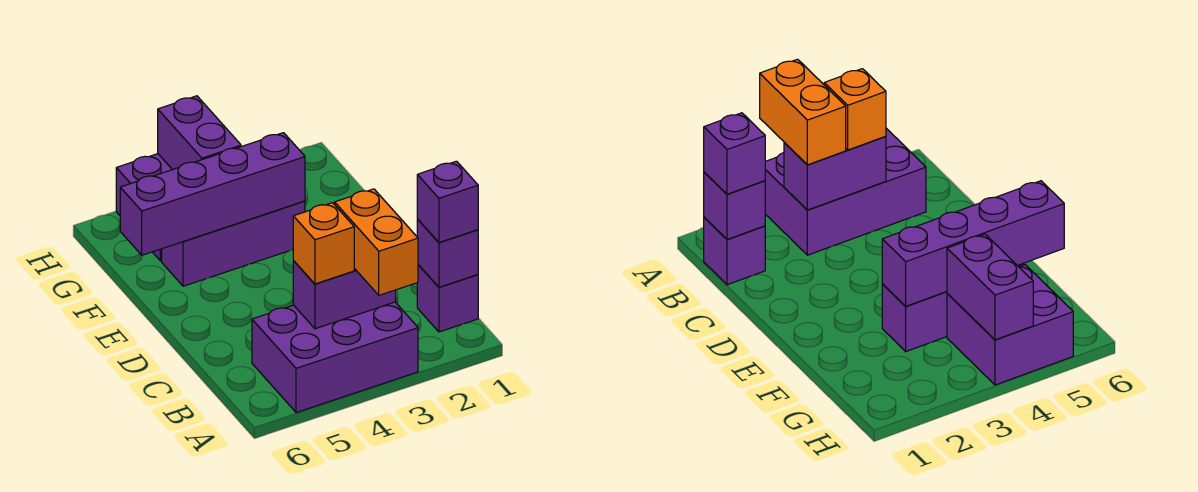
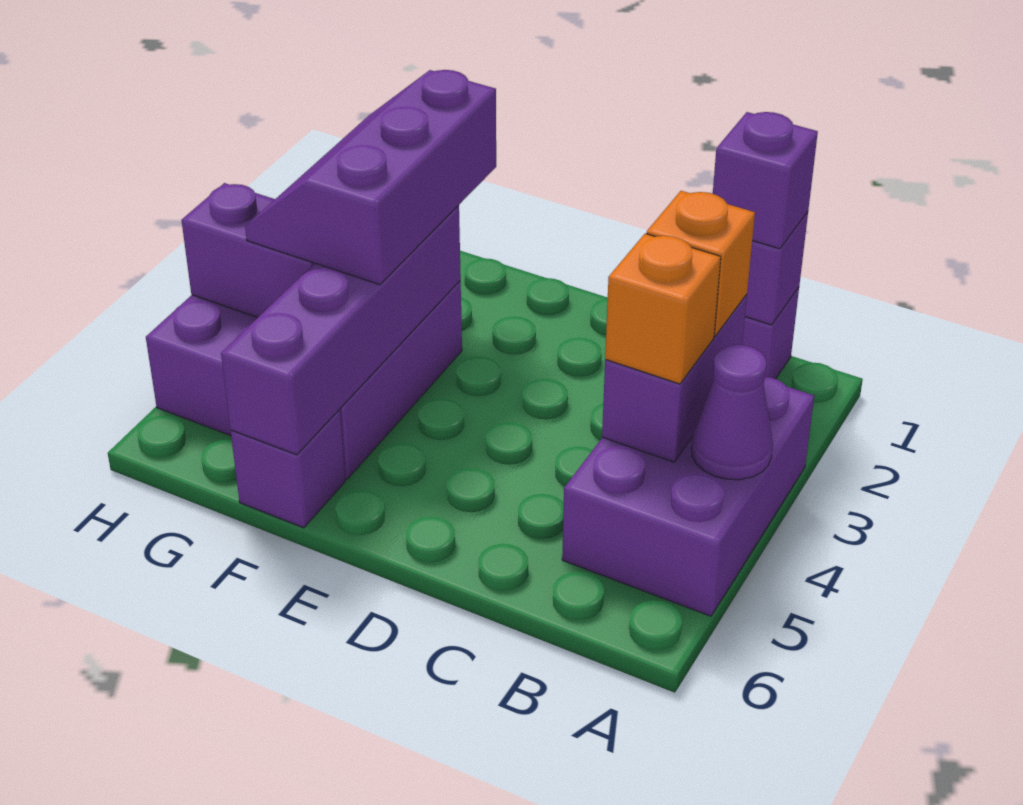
orange brick A3:B3 level 3 -> orange brick B3 level 3
none -> purple cone A4 level 2
none -> purple slope F2:G4 level 3 top F
none -> purple brick F6 level 1

